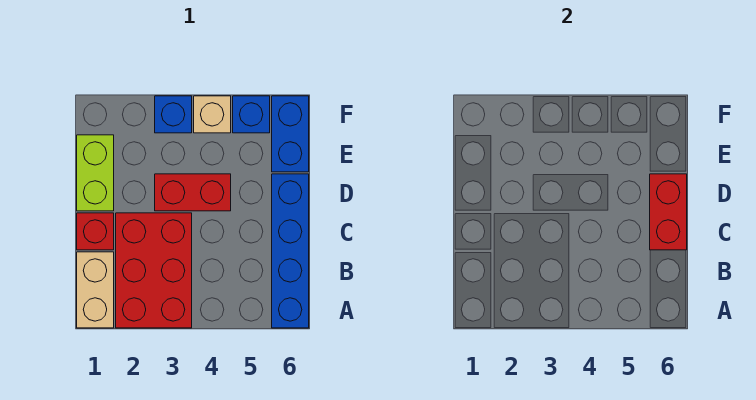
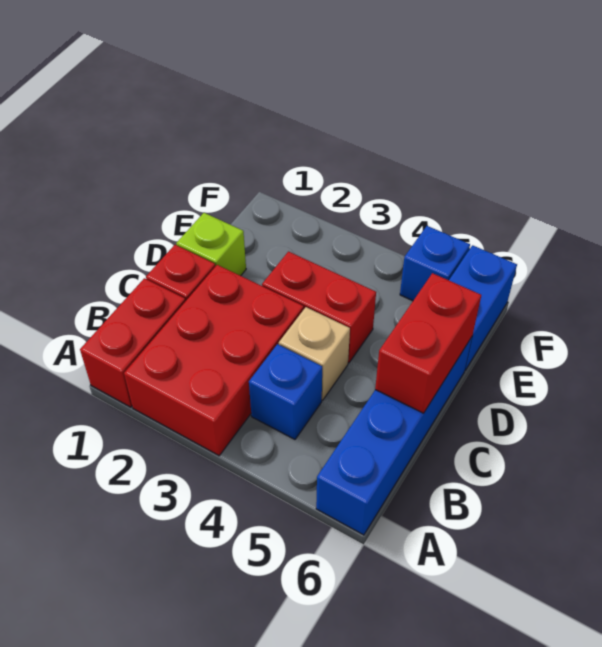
tan brick A1:B1 level 1 -> red brick A1:B1 level 1
lime brick D1:E1 level 1 -> lime brick D1 level 1
blue brick F3 level 1 -> blue brick B4 level 1
tan brick F4 level 1 -> tan brick C4 level 1

